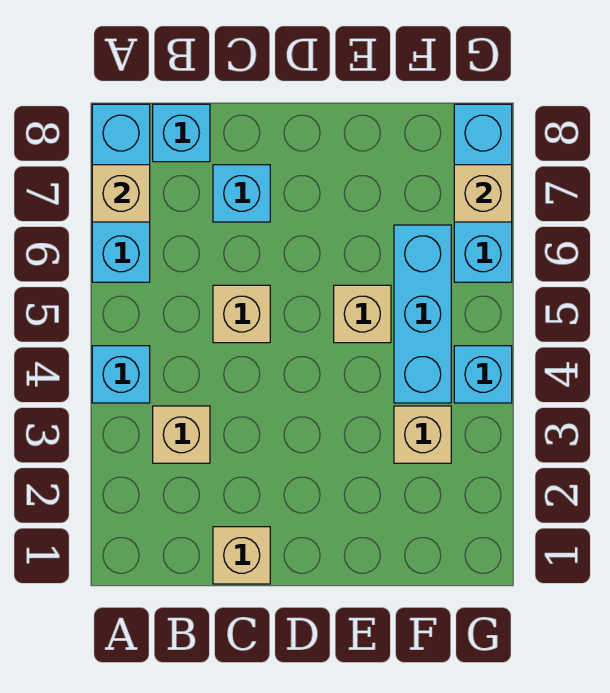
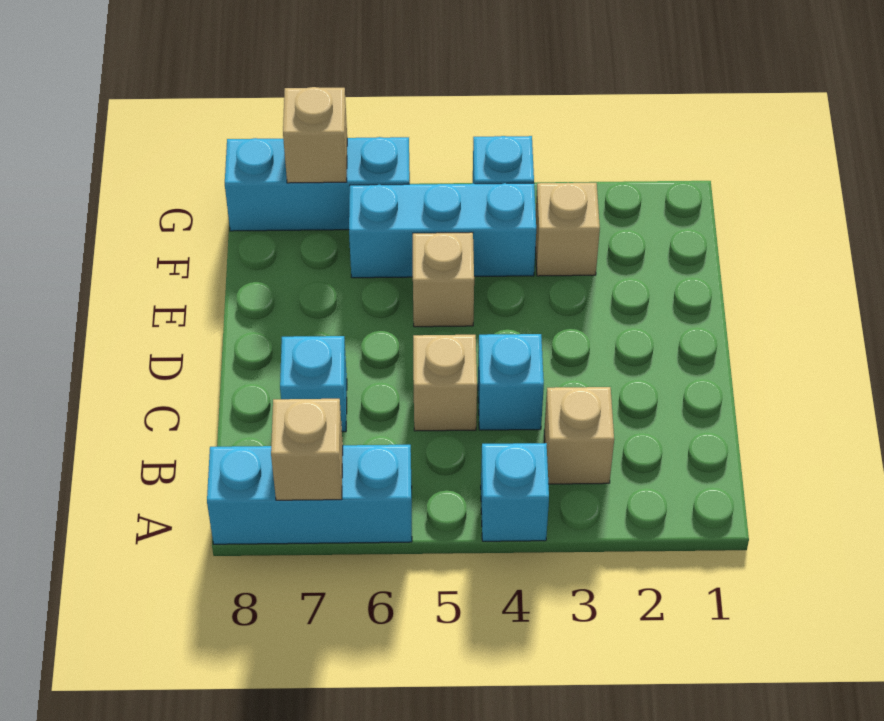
cyan brick B8 level 1 -> cyan brick C4 level 1
tan brick C1 level 1 -> none

